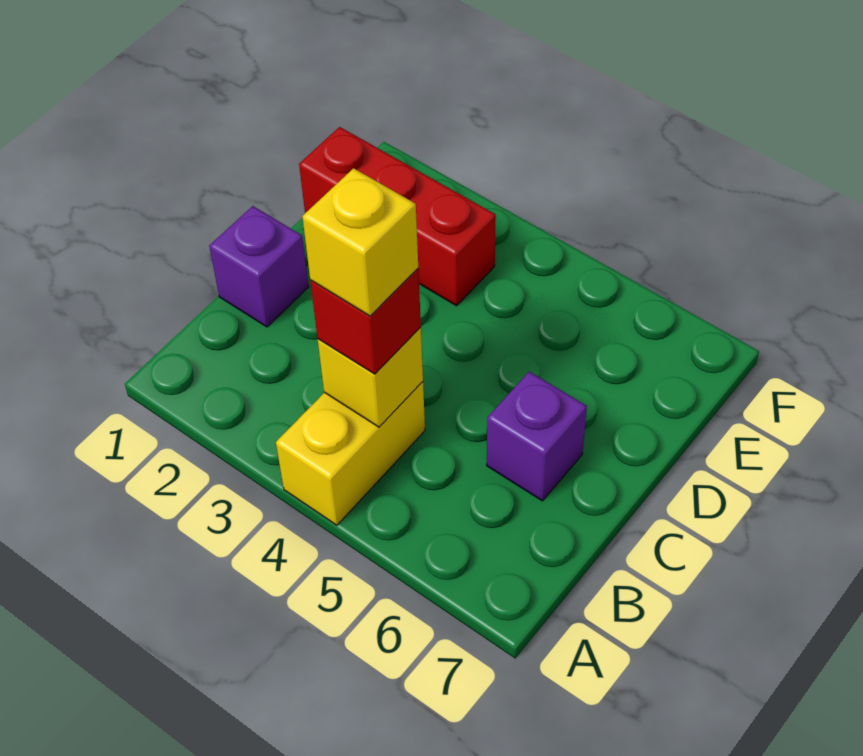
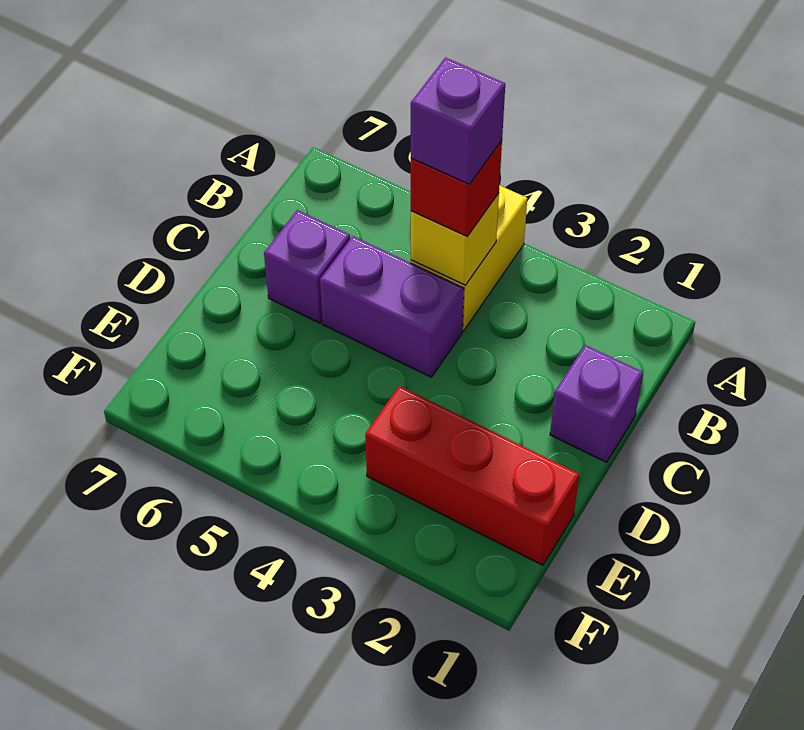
yellow brick B4 level 4 -> purple brick B4 level 4
none -> purple brick C4:C5 level 1

